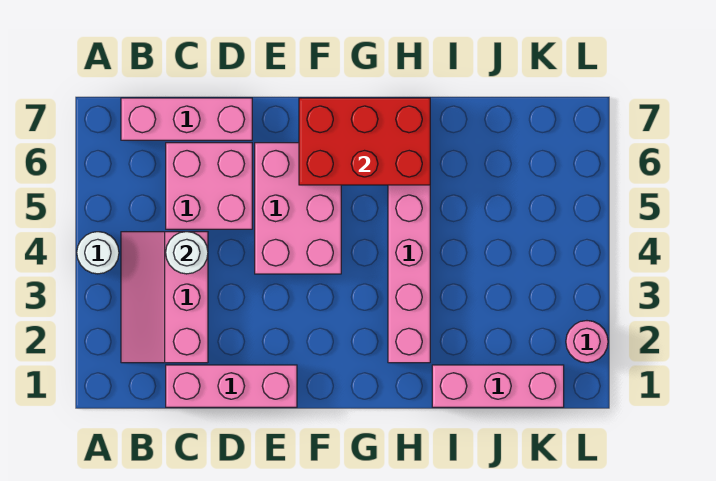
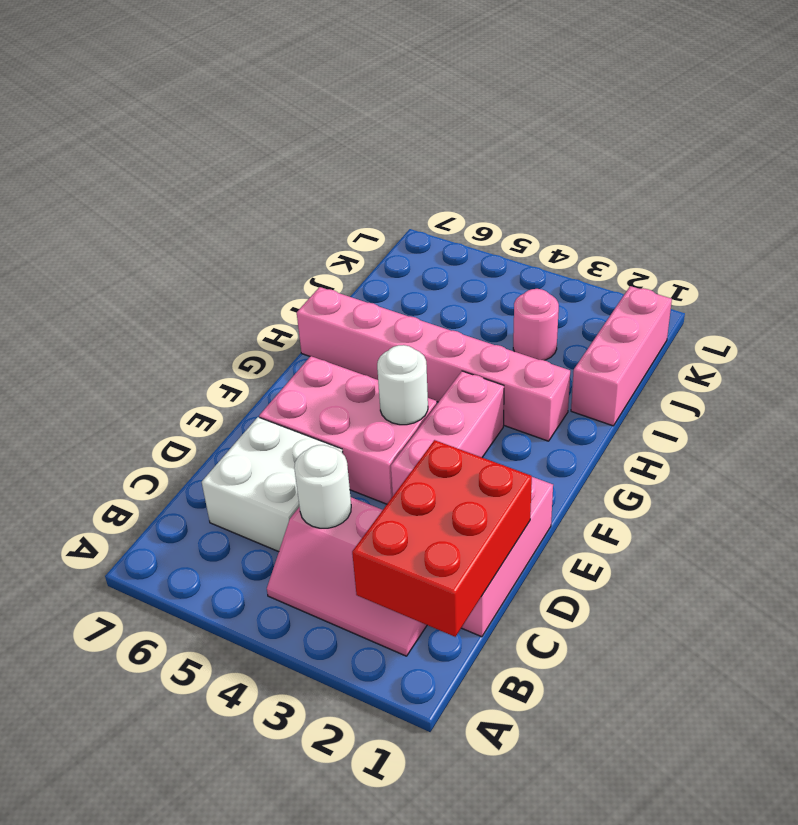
white round brick A4 level 1 -> white round brick F4 level 2
pink brick B7:D7 level 1 -> pink brick E3:G3 level 1
pink brick C5:D6 level 1 -> white brick C5:D6 level 1
red brick F6:H7 level 2 -> red brick B1:D2 level 2
pink round brick L2 level 1 -> pink round brick J3 level 1

